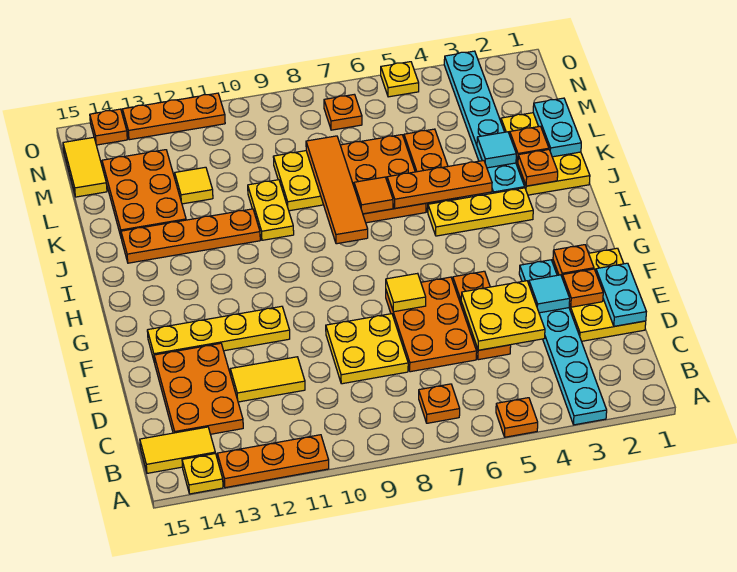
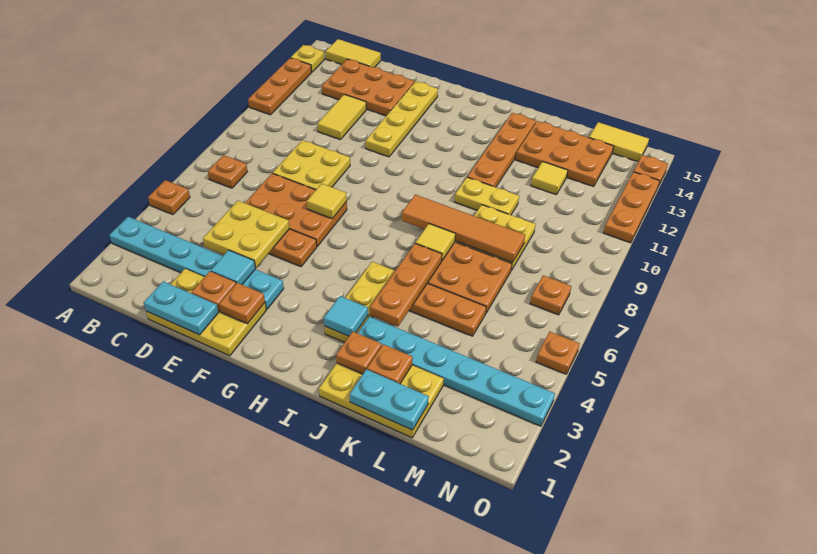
yellow tile B14:B15 level 1 -> yellow tile B15:C15 level 1
orange tile J7 level 2 -> yellow tile J7 level 2
cyan tile K3 level 2 -> cyan tile I3 level 2
yellow plate O5 level 1 -> orange plate O5 level 1

